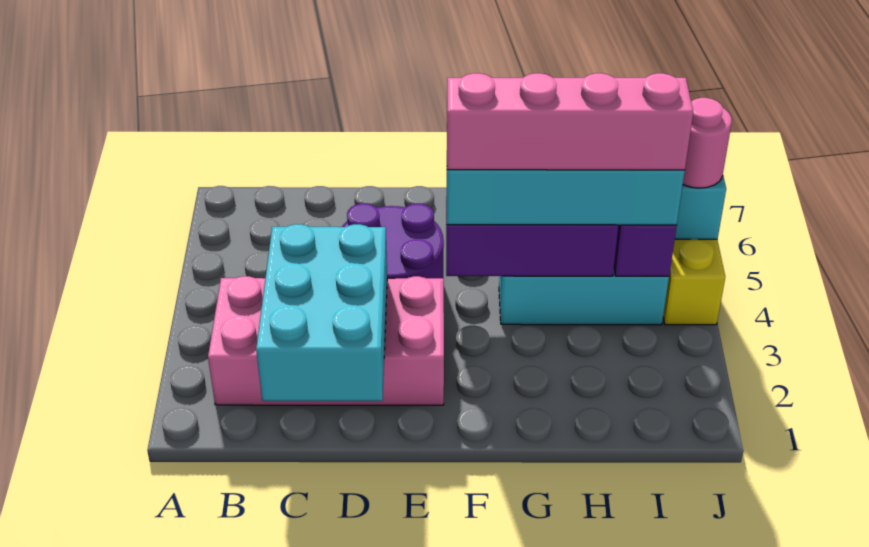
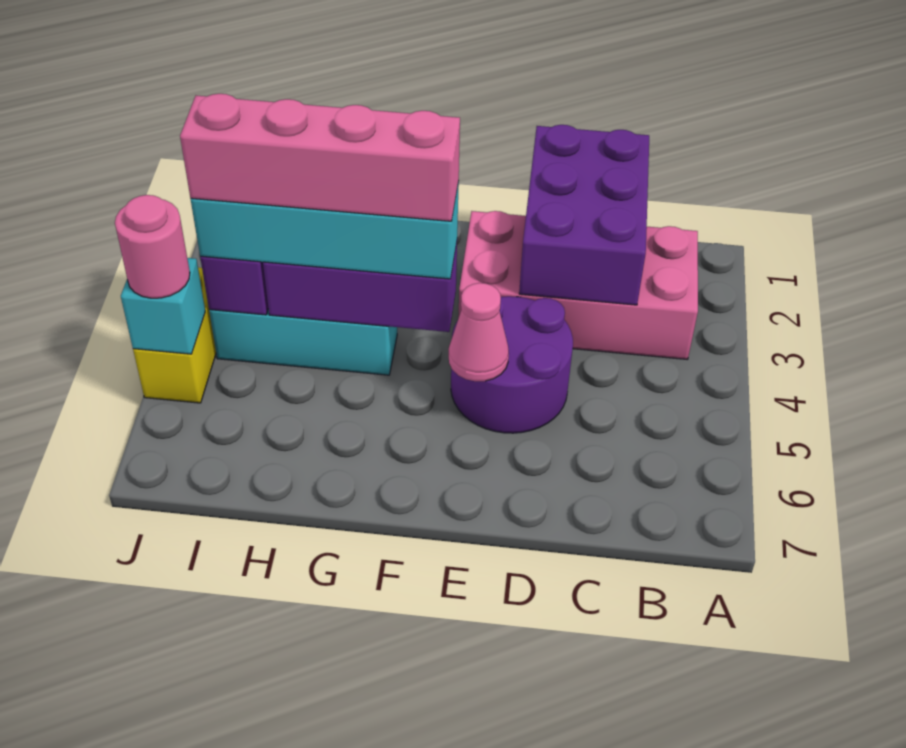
cyan brick C1:D3 level 2 -> purple brick C1:D3 level 2
none -> pink cone E5 level 2

